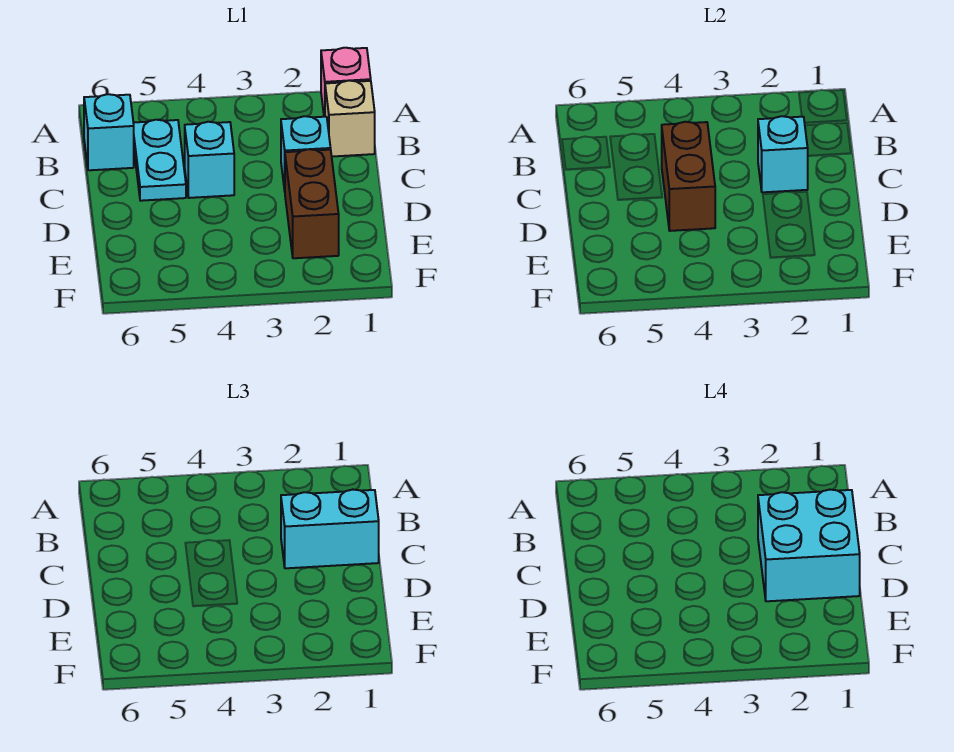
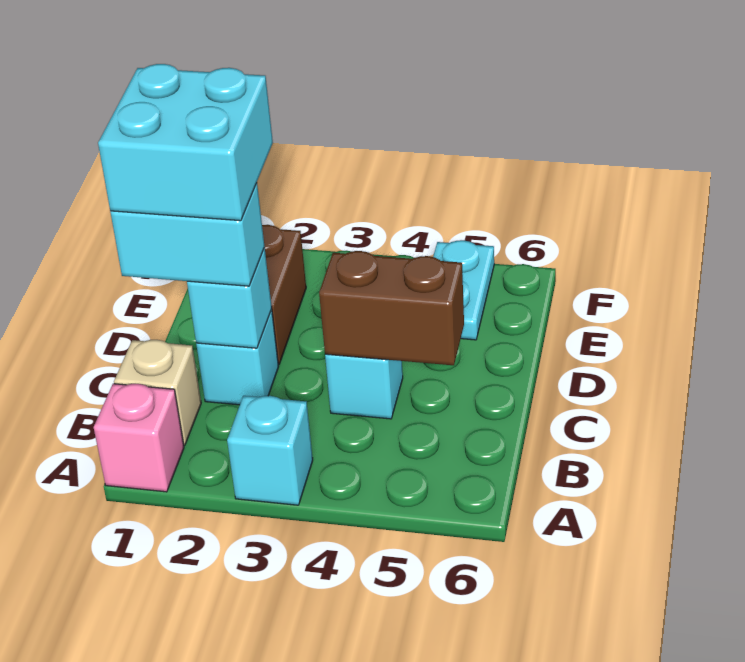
cyan plate B5:C5 level 1 -> cyan plate E5:F5 level 1
cyan brick B6 level 1 -> cyan brick A3 level 1
brown brick C4:D4 level 2 -> brown brick C4:C5 level 2

